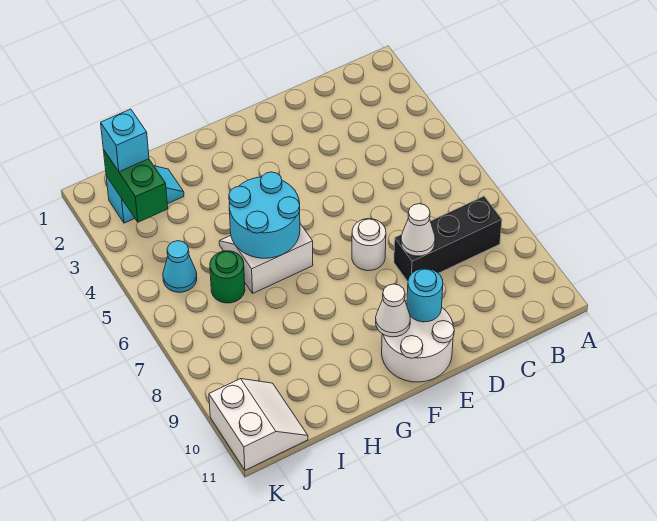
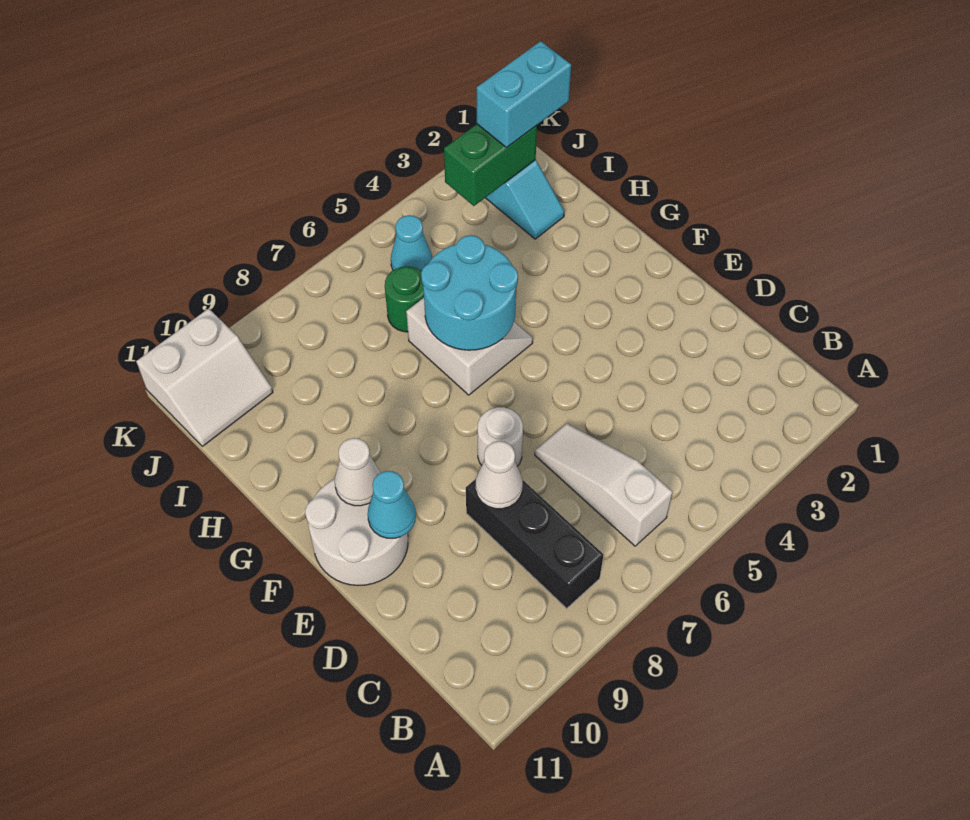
none -> white slope B6:D6 level 1 top B
cyan round brick E10 level 2 -> cyan cone E10 level 2
cyan brick J2 level 3 -> cyan brick J1:J2 level 3

